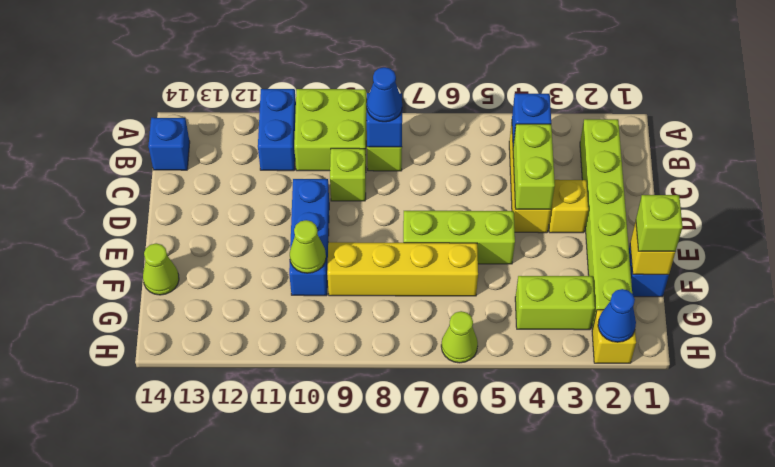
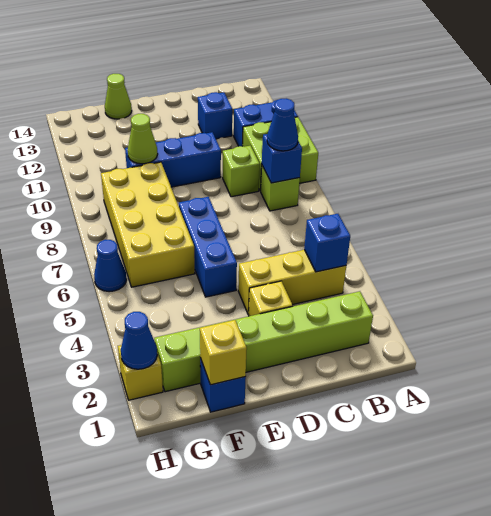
blue brick B14 level 1 -> blue brick C12 level 1
lime brick C4:D4 level 2 -> none
lime brick E5:E7 level 1 -> blue brick E5:E7 level 1
lime brick F1 level 3 -> none
yellow brick F6:F9 level 1 -> yellow brick F6:G9 level 1
lime brick G3:G4 level 1 -> none
lime cone H6 level 1 -> blue cone H6 level 1

